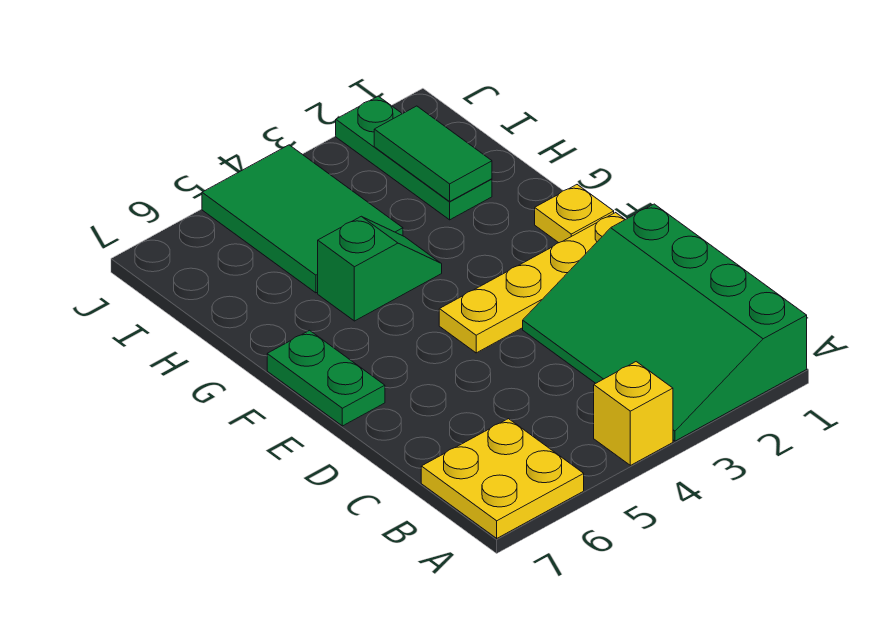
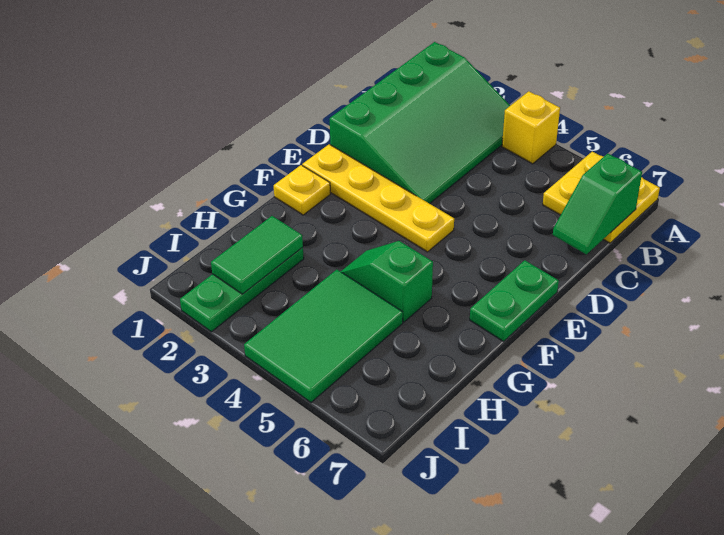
none -> green slope B7:C7 level 2 top B

